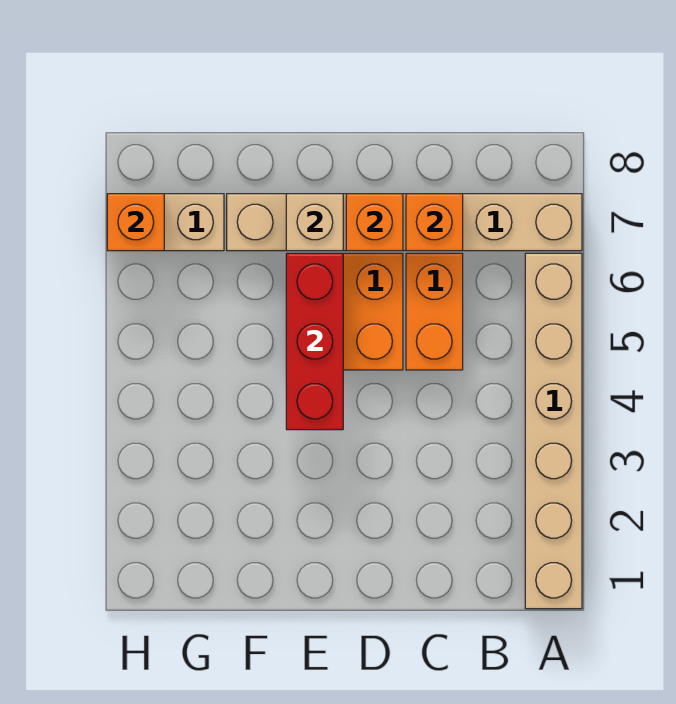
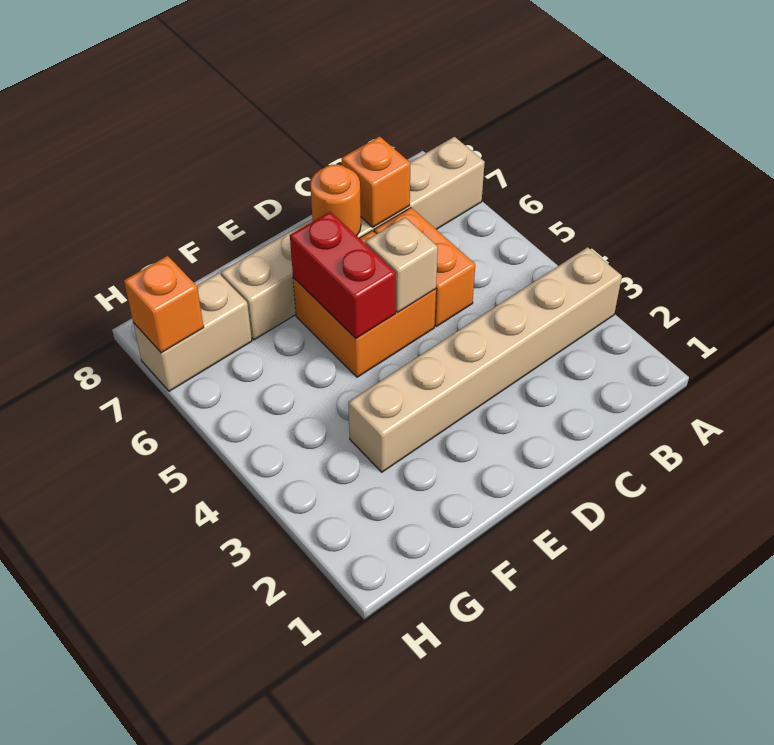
tan brick A1:A6 level 1 -> tan brick A3:F3 level 1
orange brick D7 level 2 -> orange round brick D7 level 2
red brick E4:E6 level 2 -> red brick E5:E6 level 2
tan brick E7 level 2 -> tan brick D5 level 2

